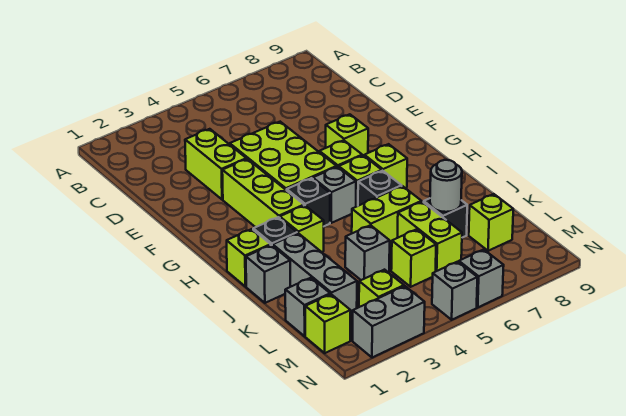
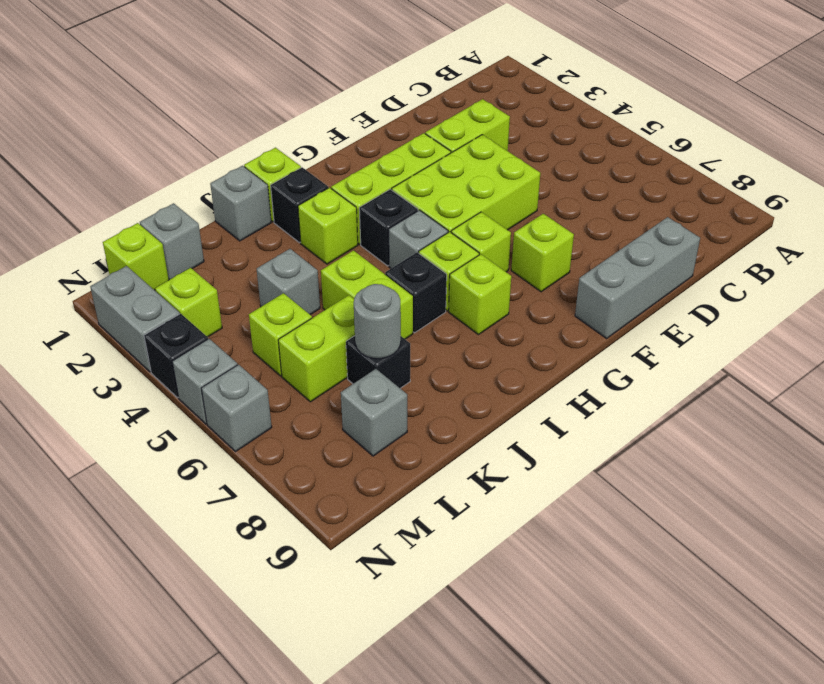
grey brick J2:L2 level 1 -> grey brick D9:F9 level 1
lime brick L8 level 1 -> grey brick L8 level 1
none -> black brick N4 level 1

